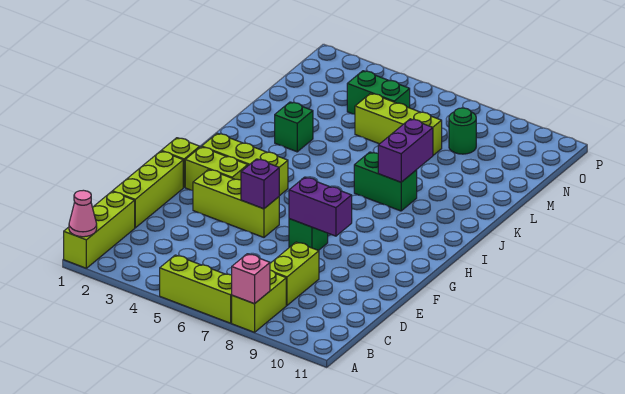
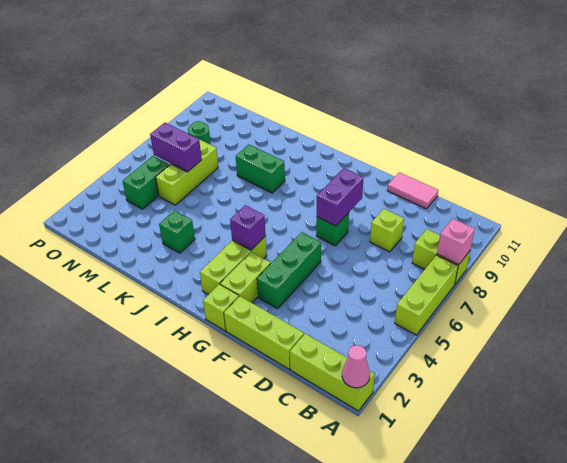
lime brick C8:D8 level 1 -> lime brick D8 level 1
none -> pink tile D11:E11 level 1
lime brick F3:F5 level 1 -> green brick F3:F5 level 1
purple brick F5 level 2 -> purple brick H4 level 2
green brick J7:J8 level 1 -> green brick J8:K8 level 1
purple brick J8:K8 level 2 -> purple brick M6:N6 level 2

